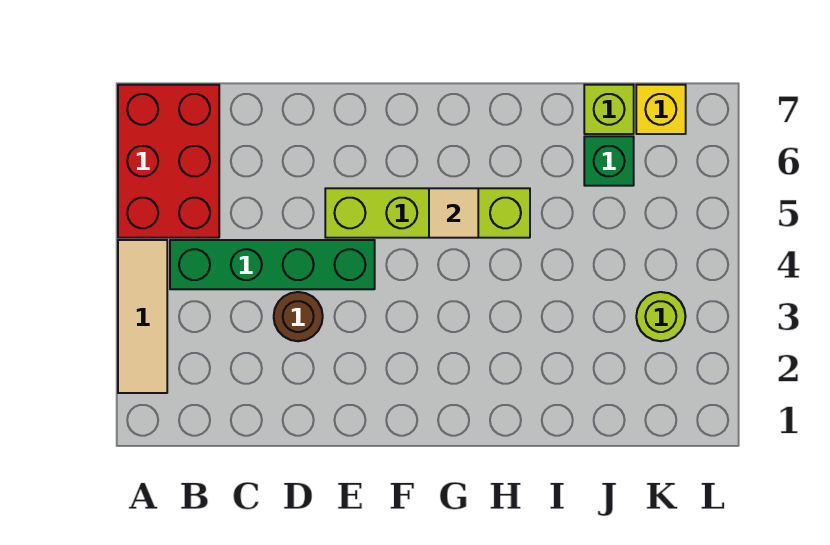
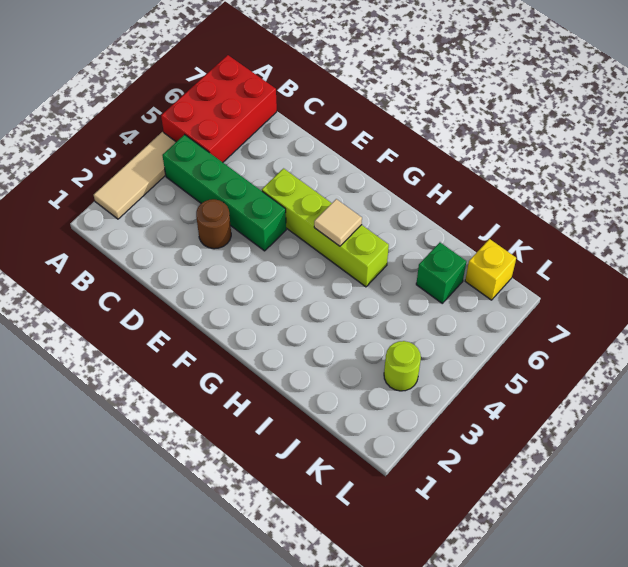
lime brick J7 level 1 -> none

